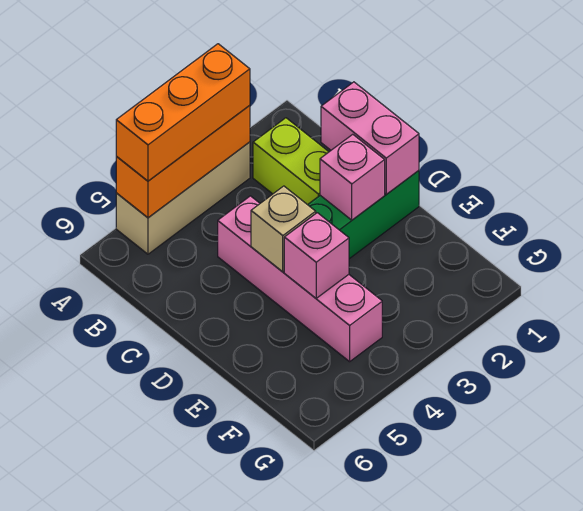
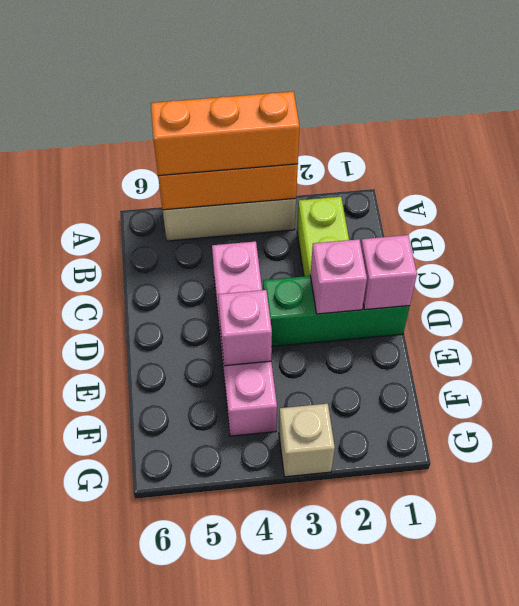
pink brick C1:D1 level 2 -> pink brick D1 level 2
tan brick D4 level 2 -> tan brick G3 level 1

